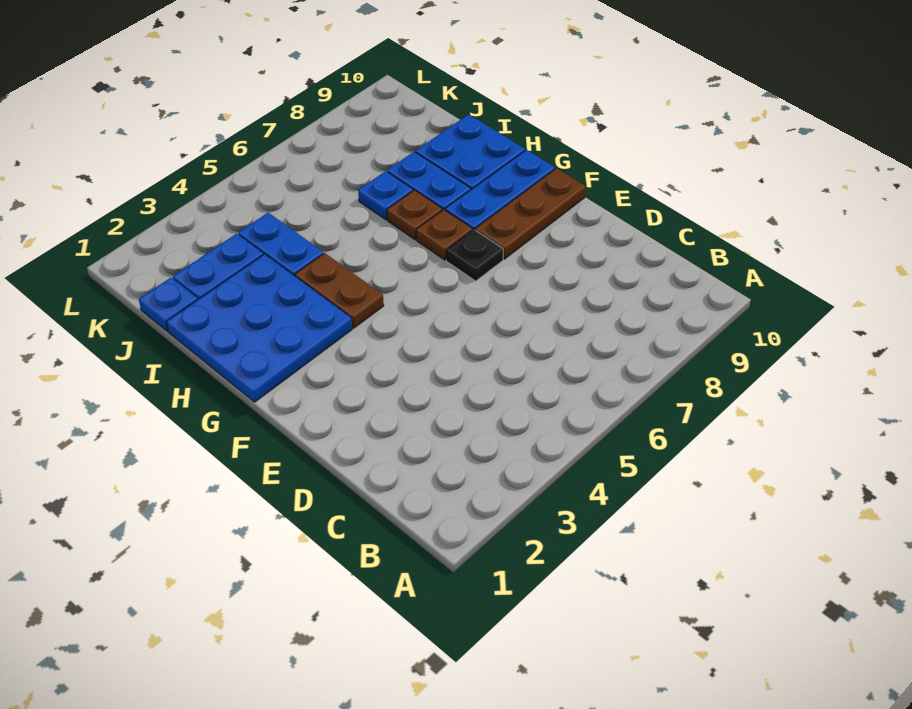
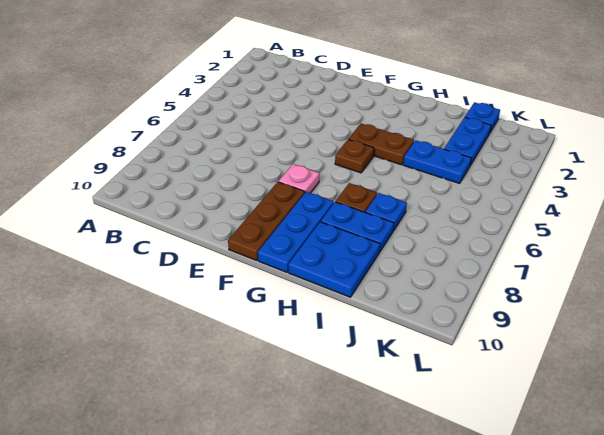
black plate F7 level 1 -> pink plate F7 level 1
blue plate G1:I3 level 1 -> none
brown plate G7 level 1 -> brown plate G5 level 1

